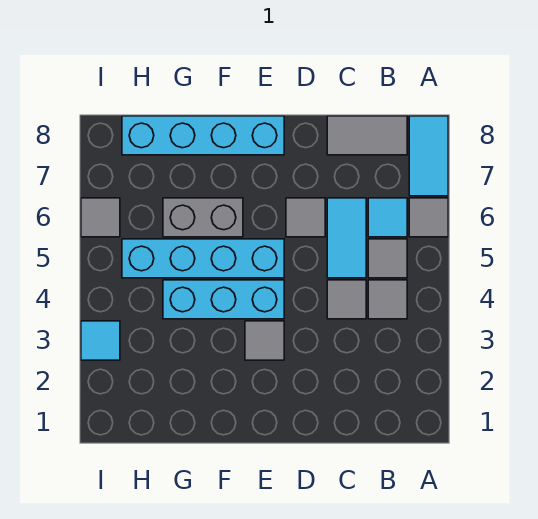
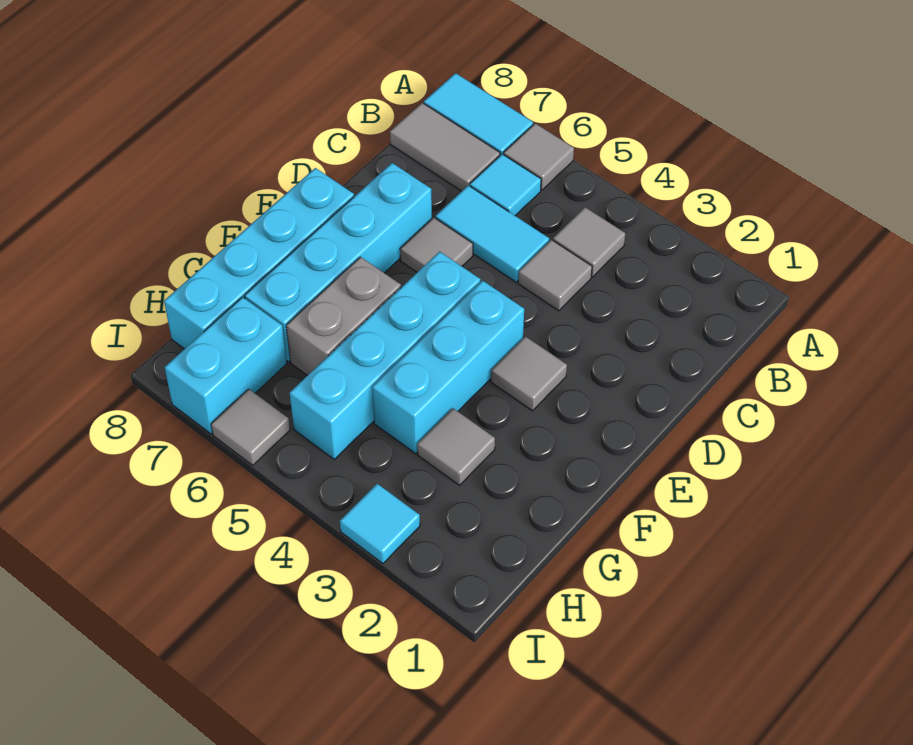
grey tile B5 level 1 -> grey tile G3 level 1
grey tile B8:C8 level 1 -> grey tile B7:B8 level 1
none -> cyan brick D7:G7 level 1
none -> cyan brick H7:I7 level 1

